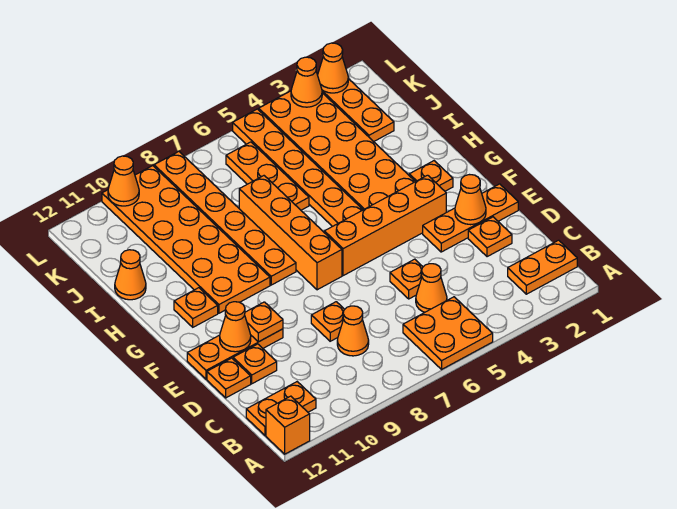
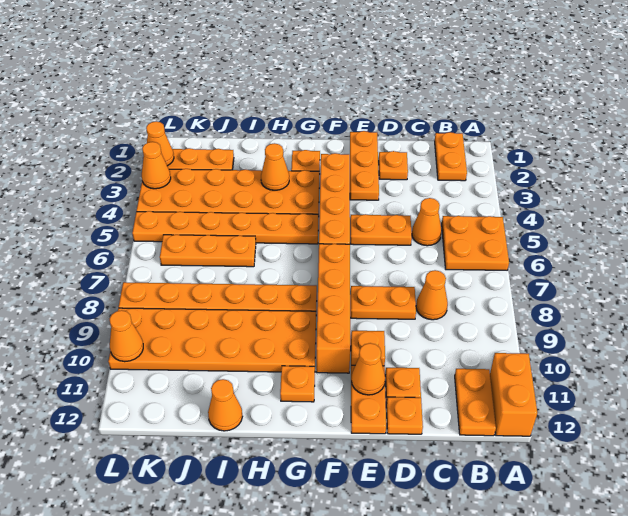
orange brick A12 level 1 -> orange brick A11:A12 level 1
orange plate D5 level 1 -> orange plate D5:E5 level 1
orange plate D8 level 1 -> orange plate D8:E8 level 1
orange cone E2 level 2 -> orange cone H3 level 2
orange brick F7:I7 level 1 -> orange brick F7:F10 level 1

